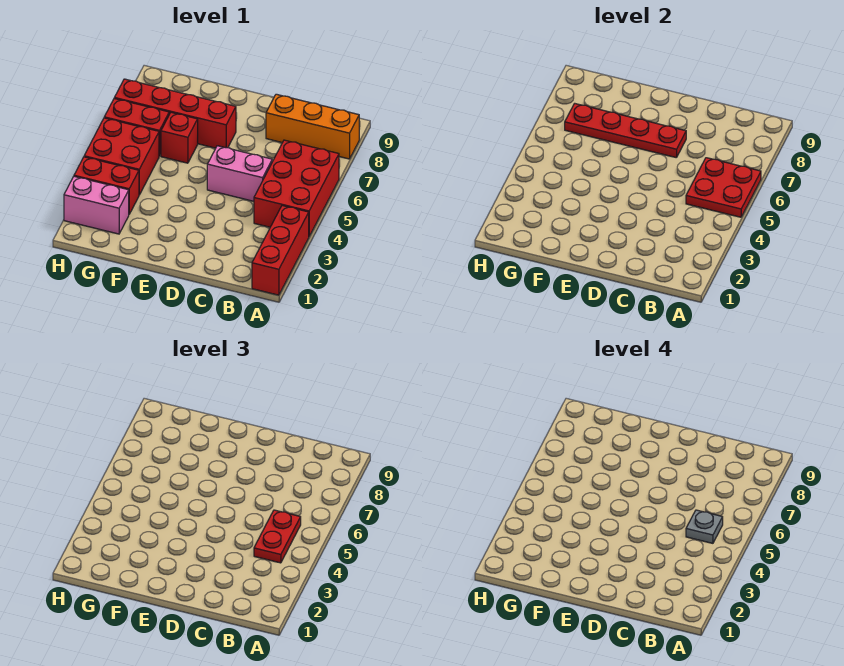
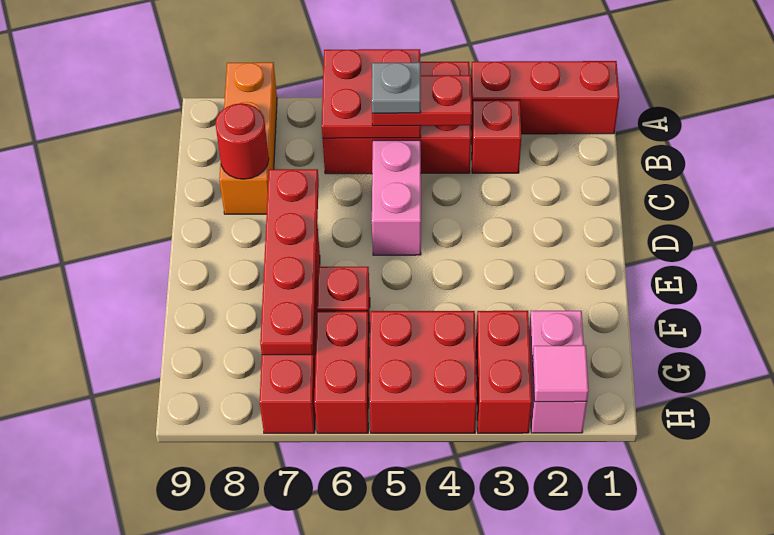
none -> red brick B3 level 1
none -> red round brick C8 level 2
none -> pink tile H2 level 2

